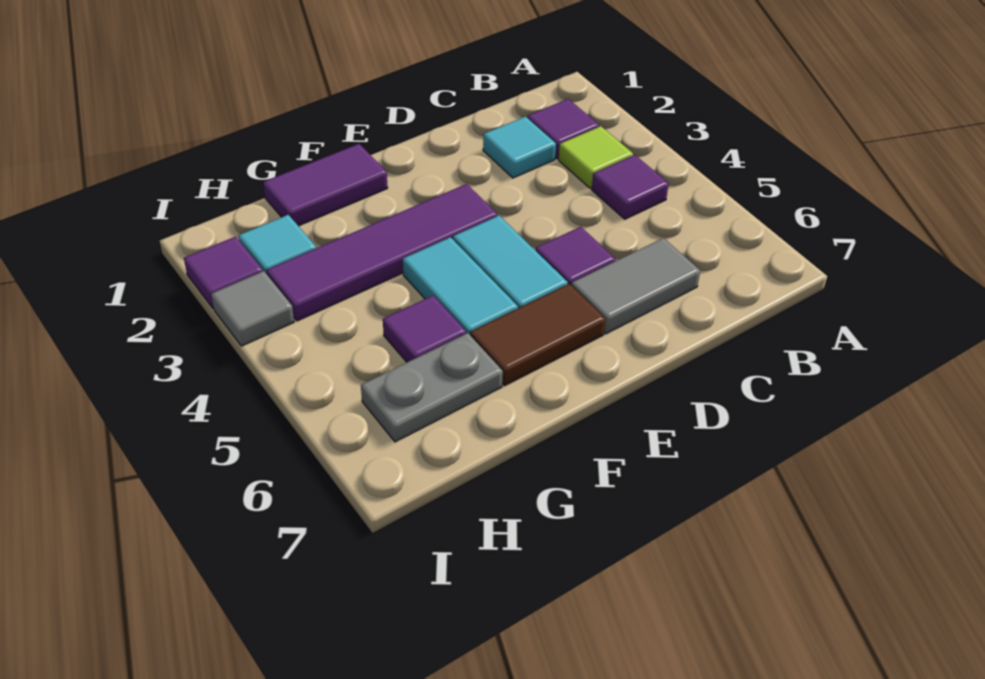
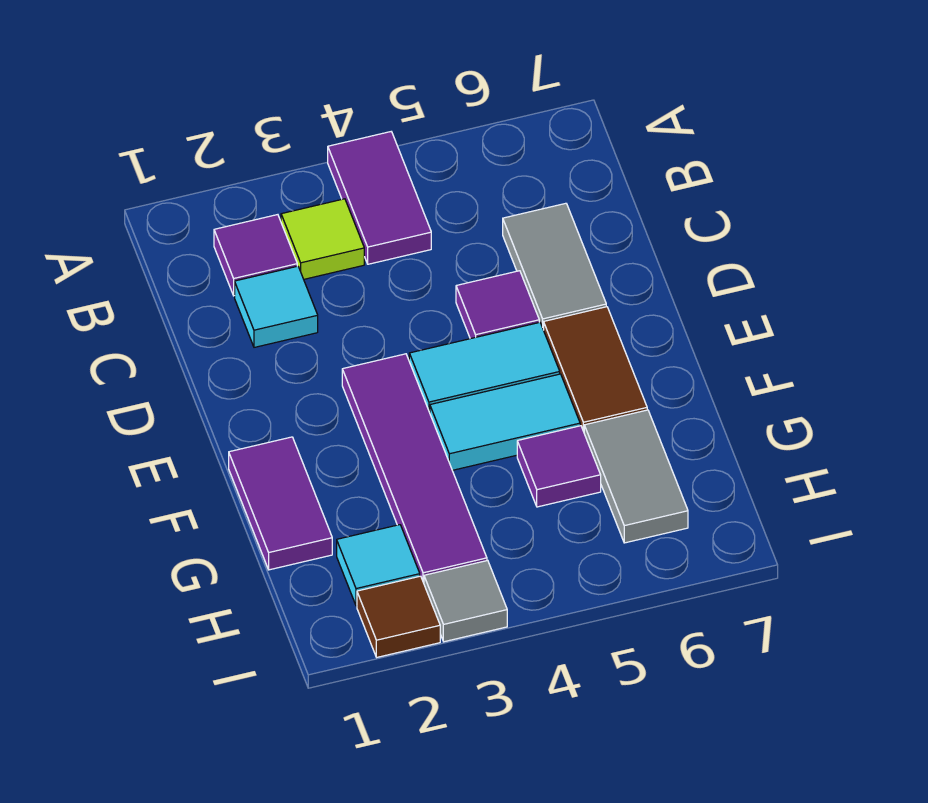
purple tile B4 level 1 -> purple tile A4:B4 level 1
grey plate G6:H6 level 1 -> grey tile G6:H6 level 1
purple tile I2 level 1 -> brown tile I2 level 1

